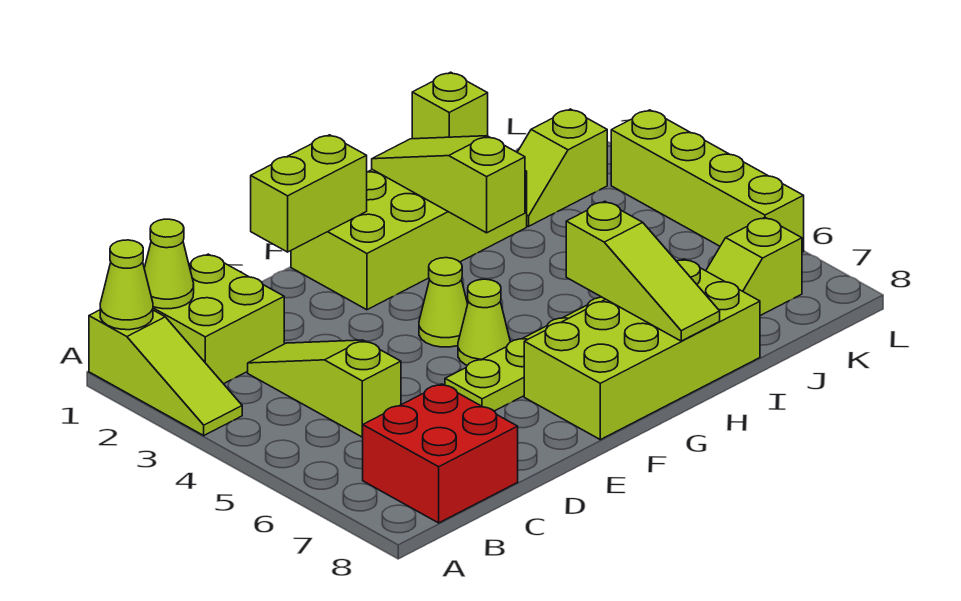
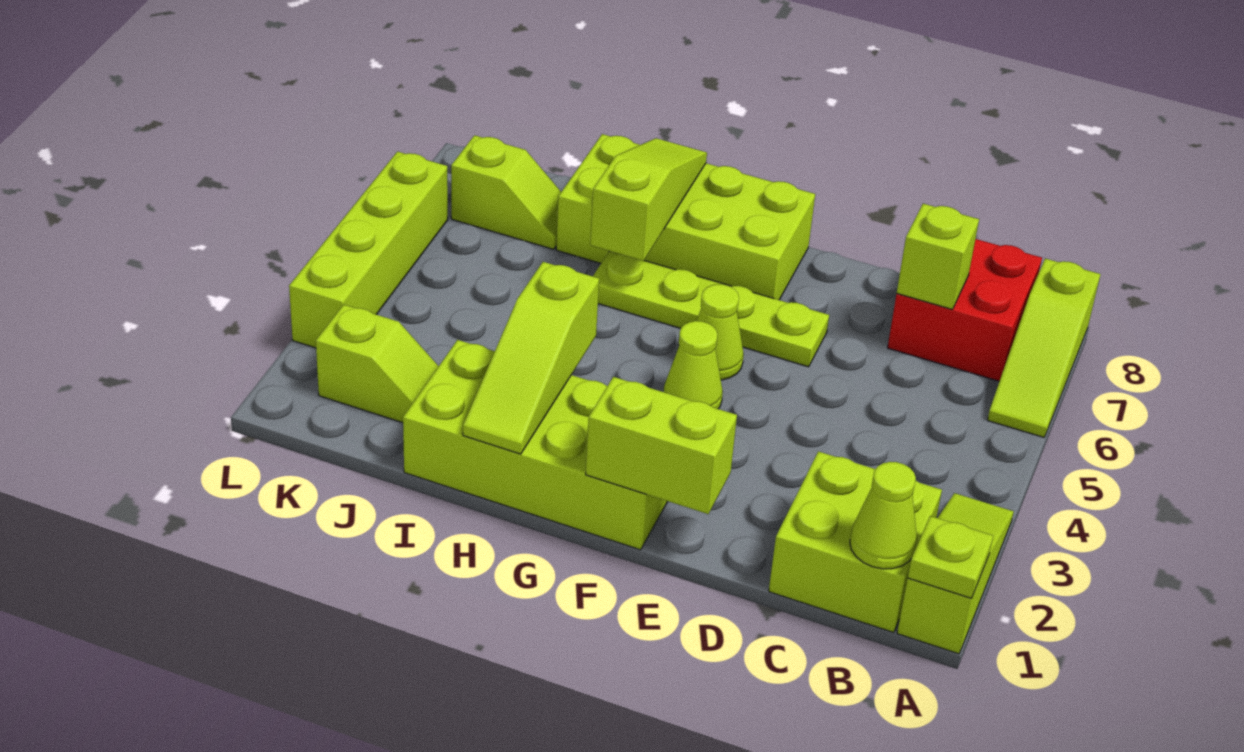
lime cone A1 level 2 -> lime plate A1 level 2
lime slope C3:C5 level 1 top 5 -> lime slope A6:A8 level 1 top 8
lime brick I1 level 2 -> lime brick C7 level 2

